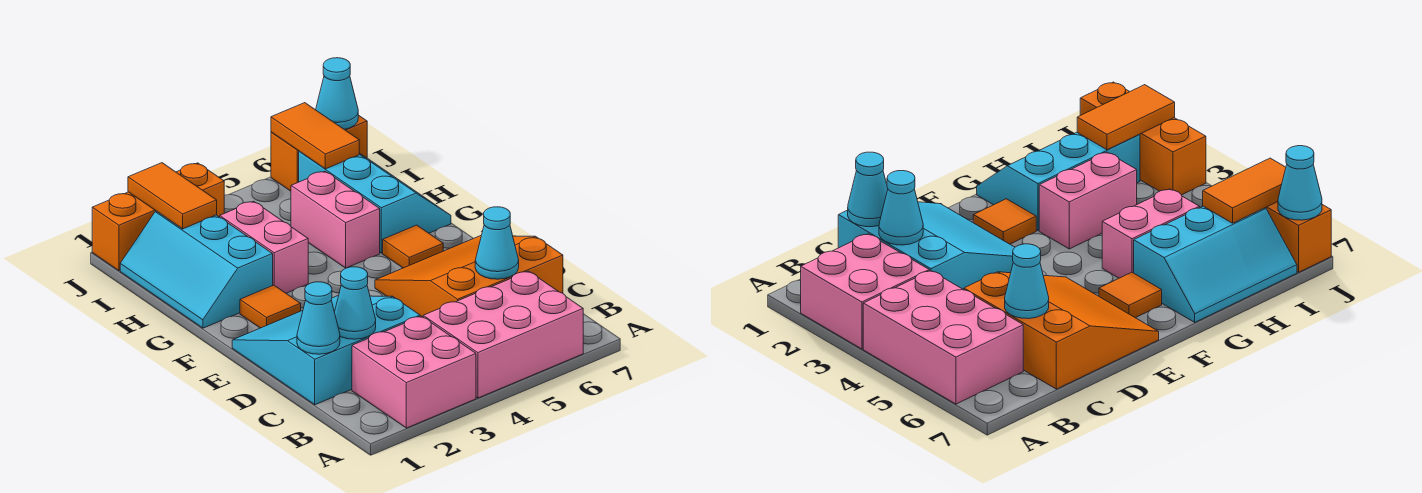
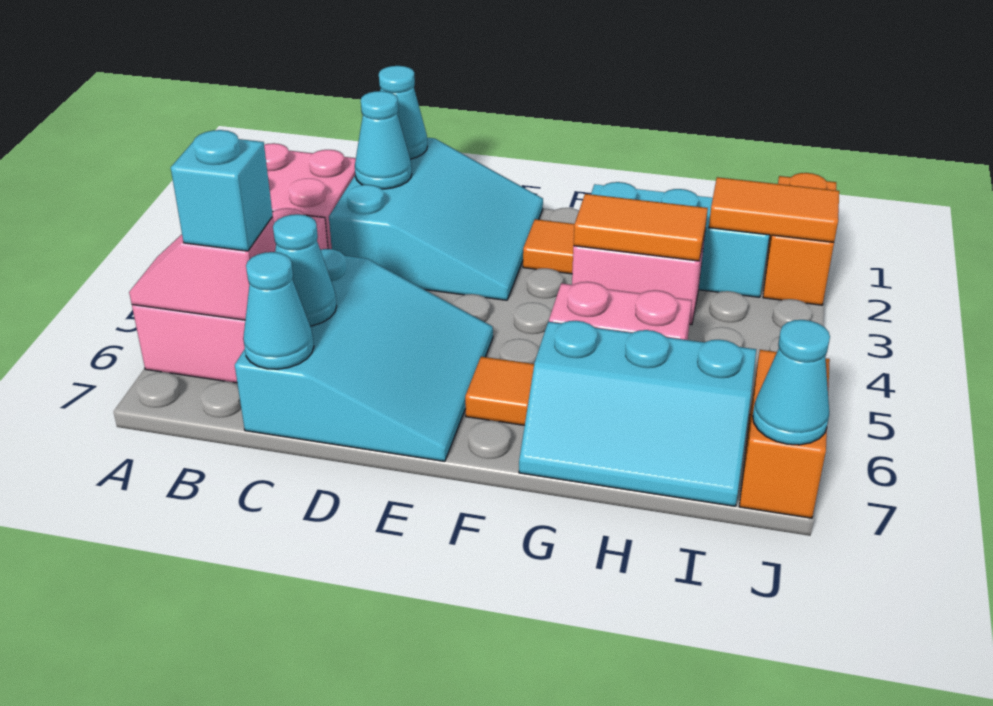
none -> pink slope A6:B6 level 2 top B
none -> cyan brick B6 level 3
orange slope C5:E7 level 1 top C -> cyan slope C5:E7 level 1 top C
none -> cyan cone C7 level 2
orange tile I6:J6 level 2 -> orange tile G3:H3 level 2
orange brick J1:J3 level 1 -> orange brick J1:J2 level 1

